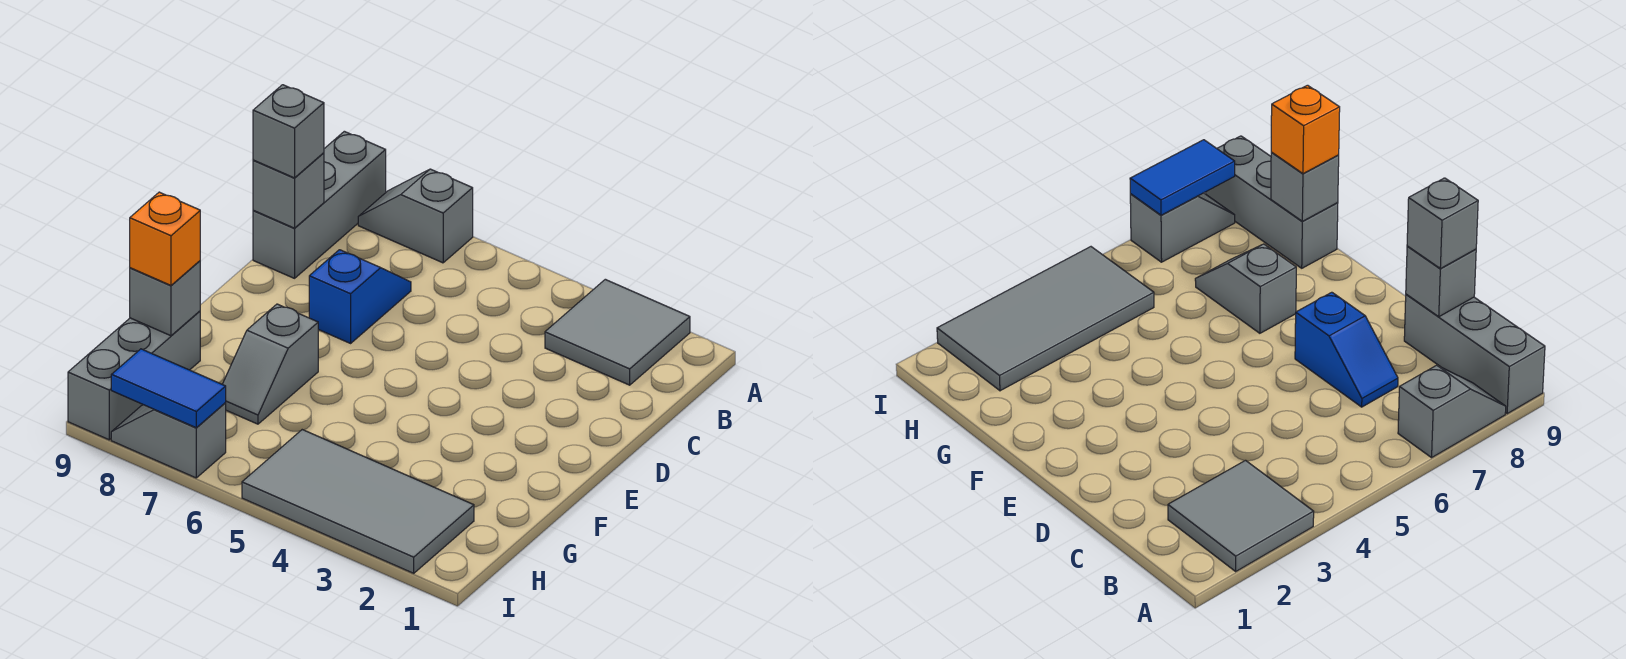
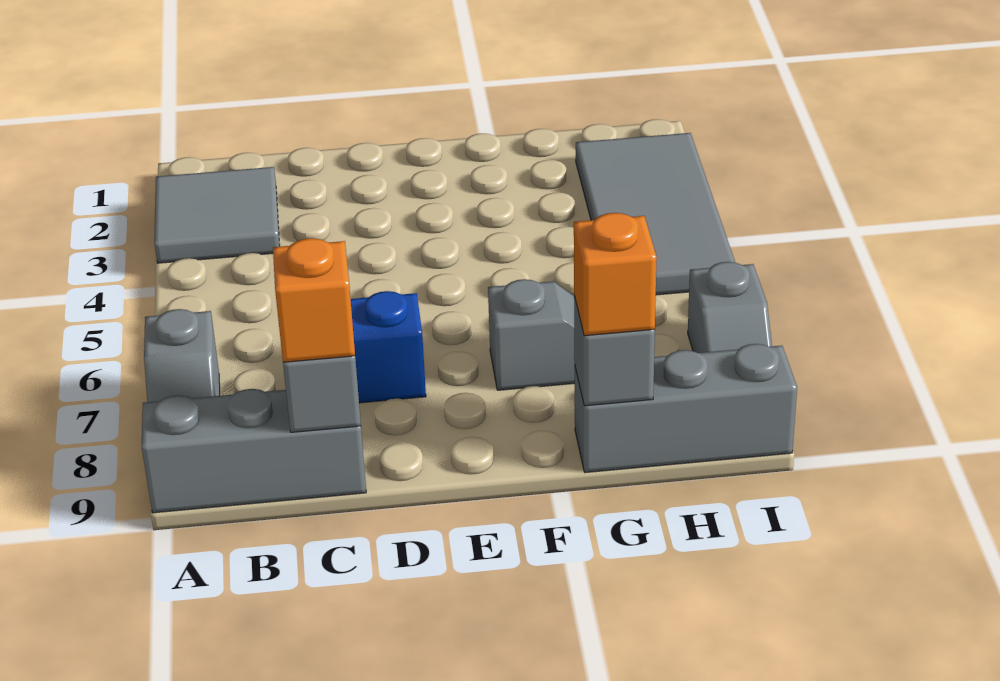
grey brick C9 level 3 -> orange brick C9 level 3
blue tile I7:I8 level 2 -> none

